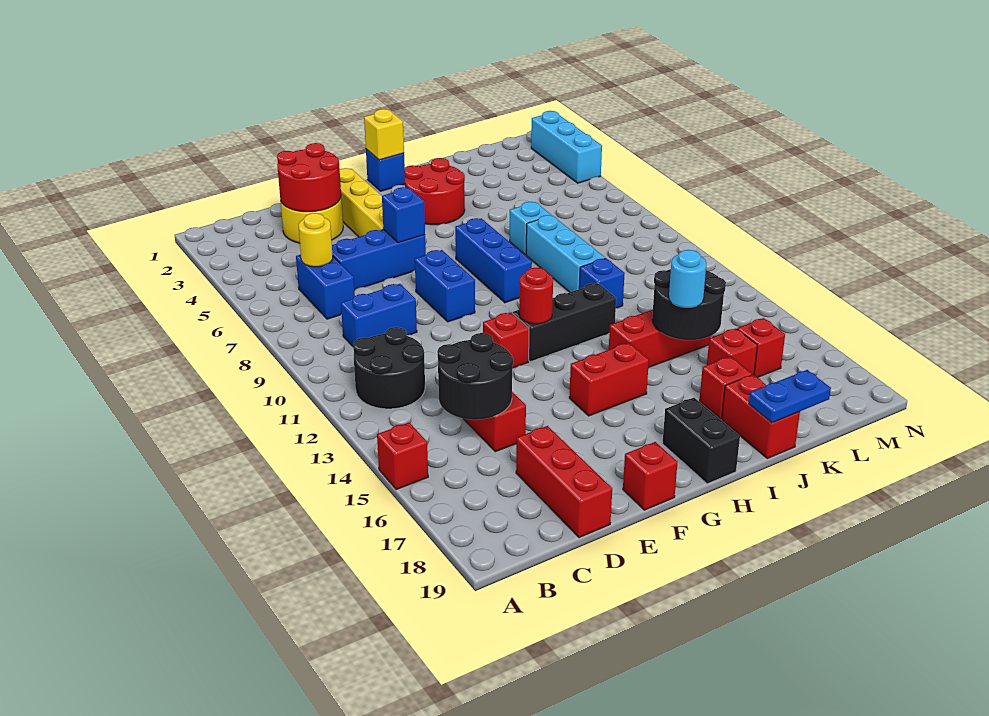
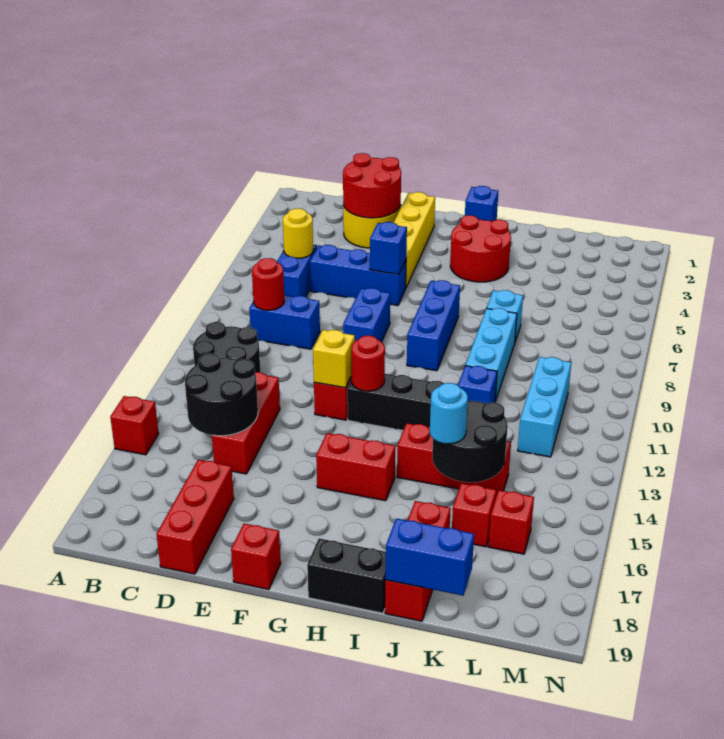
none -> red round brick C9 level 2
yellow brick H1 level 2 -> yellow brick F12 level 2
black brick H18:H19 level 1 -> black brick H19:I19 level 1
blue plate J19:K19 level 2 -> blue brick J19:K19 level 2
cyan brick N2:N4 level 1 -> cyan brick L10:L12 level 1

